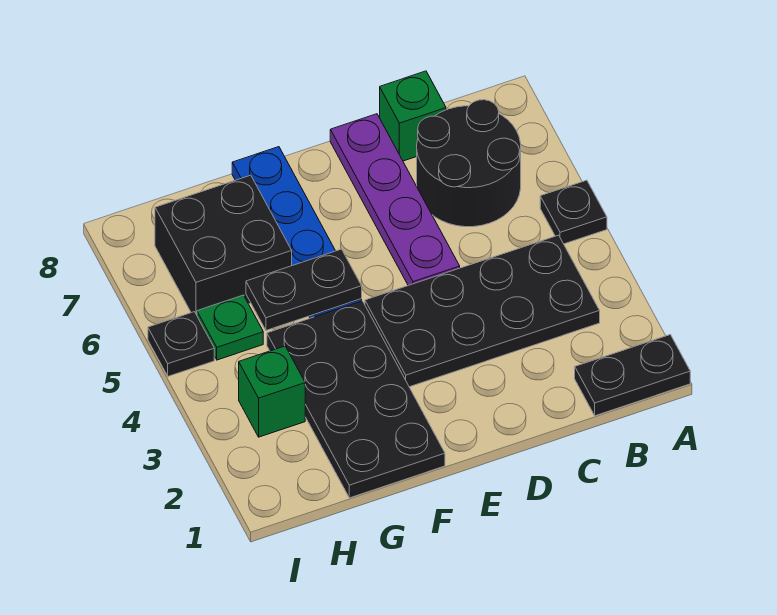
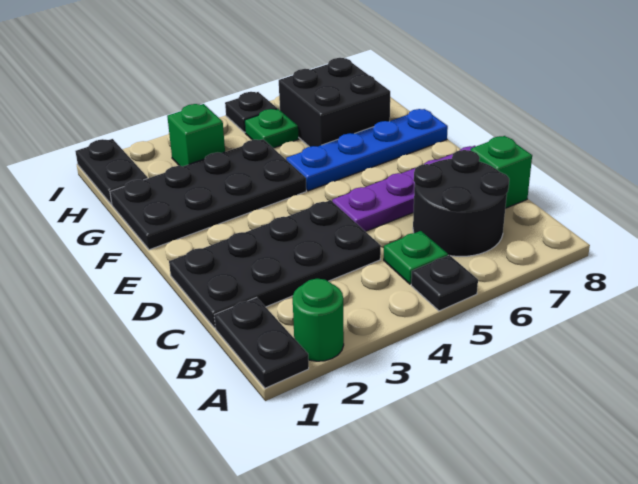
none -> green round brick A2 level 1
black plate B3:E4 level 1 -> black plate C1:D4 level 1
none -> green plate B5 level 1
black plate F5:G5 level 2 -> black plate H1:I1 level 1

